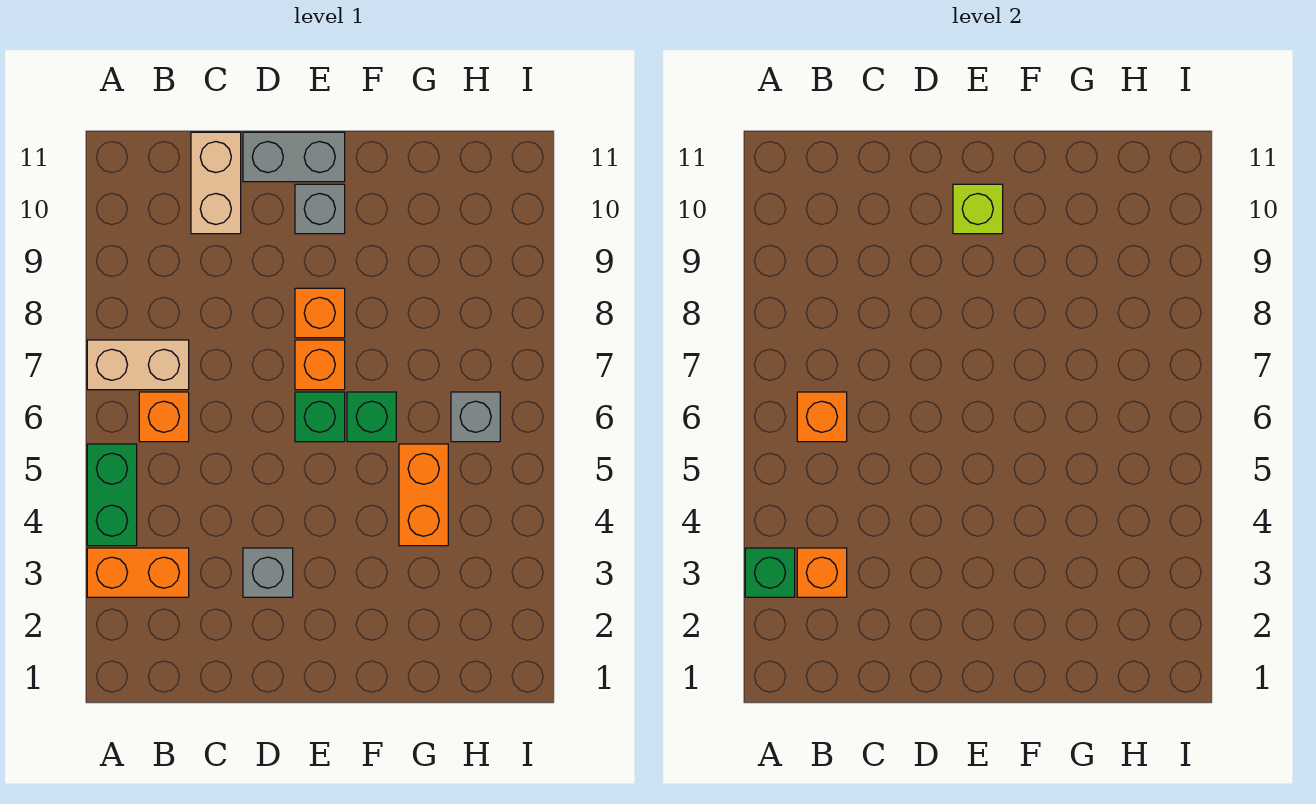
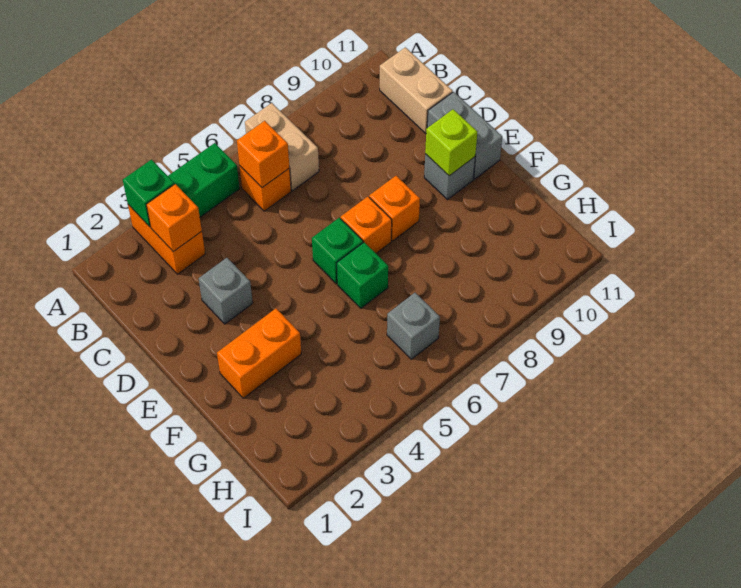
tan brick C10:C11 level 1 -> tan brick B11:C11 level 1
orange brick G4:G5 level 1 -> orange brick F2:F3 level 1

